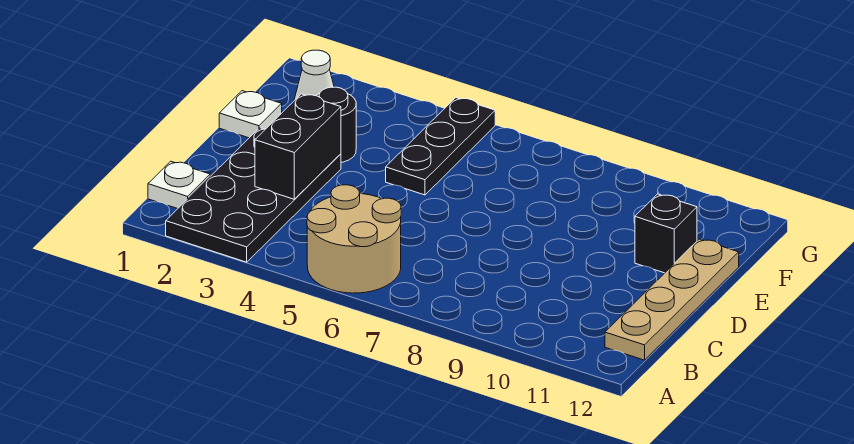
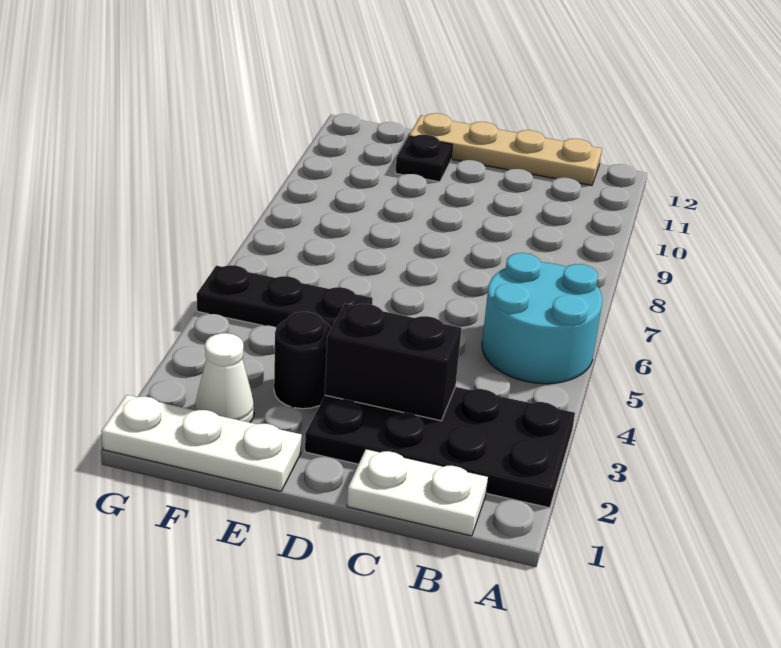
tan round brick A5:B6 level 1 -> cyan round brick A5:B6 level 1
white plate B1 level 1 -> white plate B1:C1 level 1
white plate E1 level 1 -> white plate E1:G1 level 1
black brick E11 level 1 -> black plate E11 level 1

